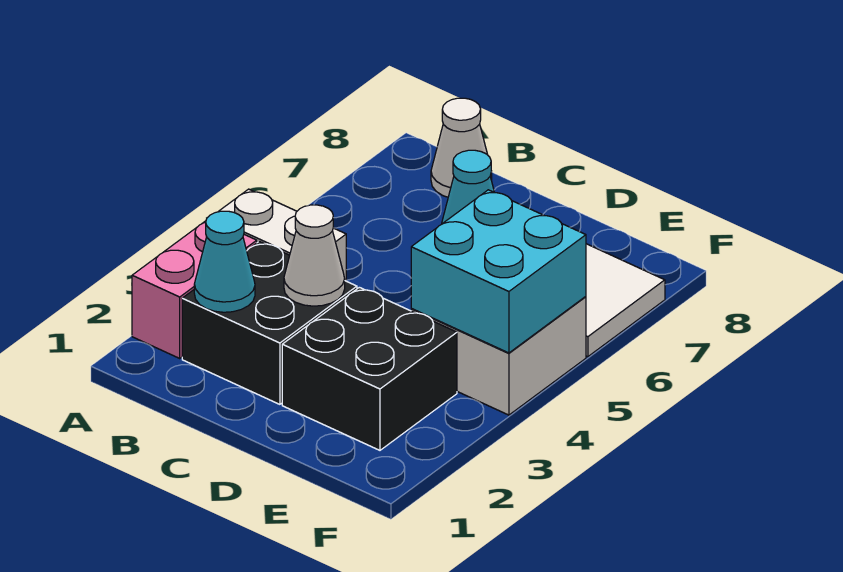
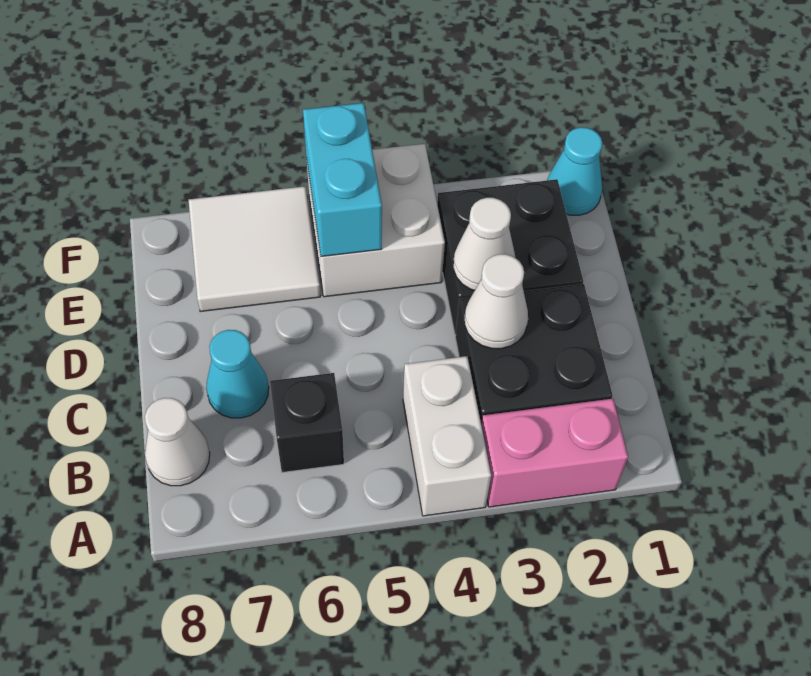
cyan cone B2 level 2 -> cyan cone F1 level 1
none -> black brick B6 level 1
none -> white cone D3 level 2
cyan brick E4:F5 level 2 -> cyan brick E5:F5 level 2

